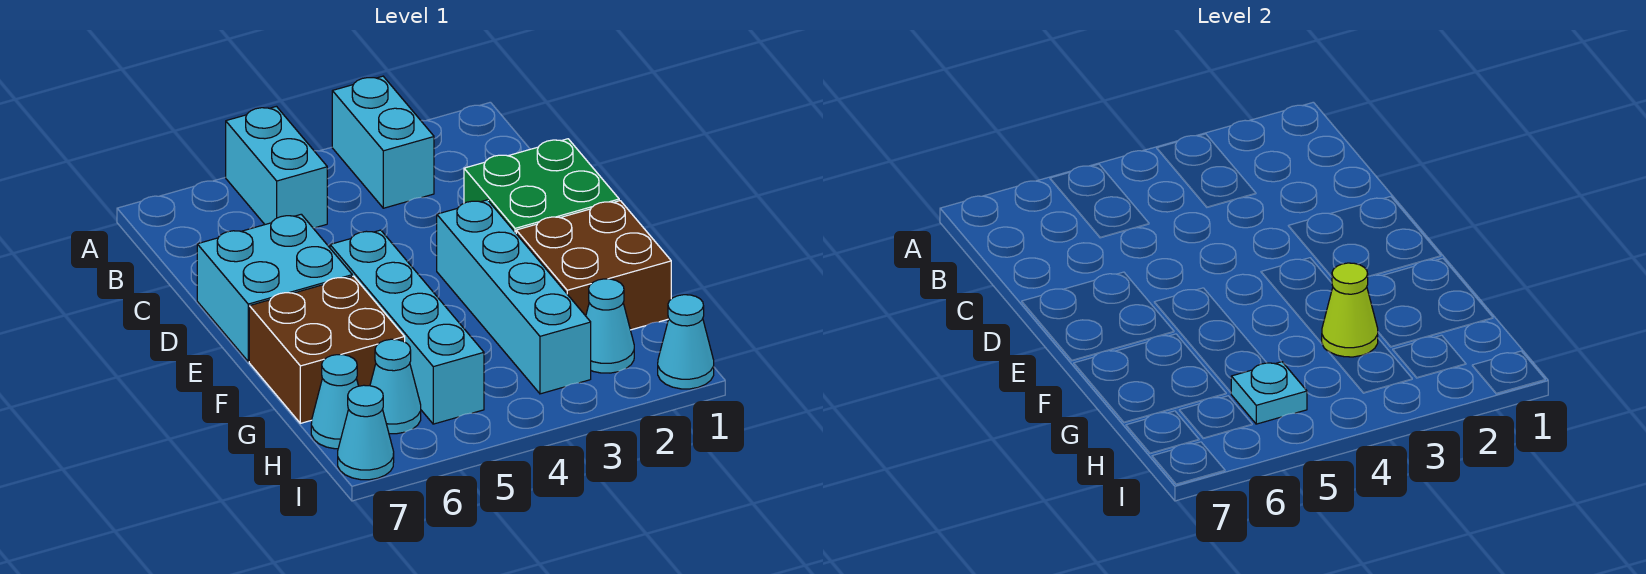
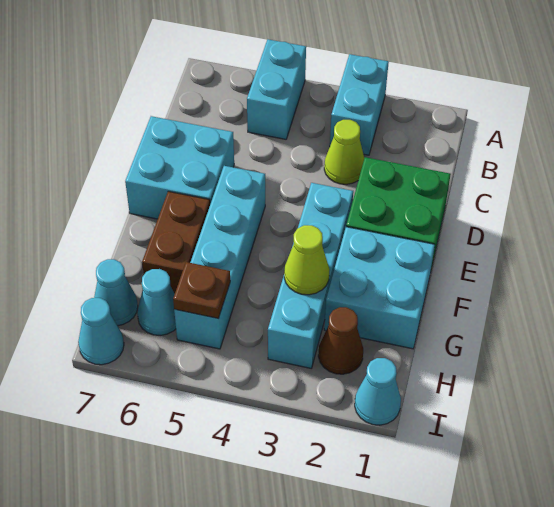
none -> lime cone C3 level 1
brown brick F1:G2 level 1 -> cyan brick F1:G2 level 1
brown brick F6:G7 level 1 -> brown brick F6:G6 level 1
cyan cone H2 level 1 -> brown cone H2 level 1
cyan plate H5 level 2 -> brown plate H5 level 2

